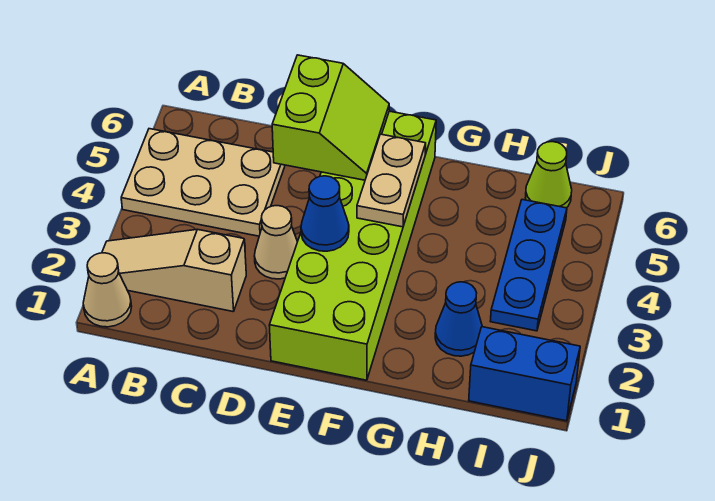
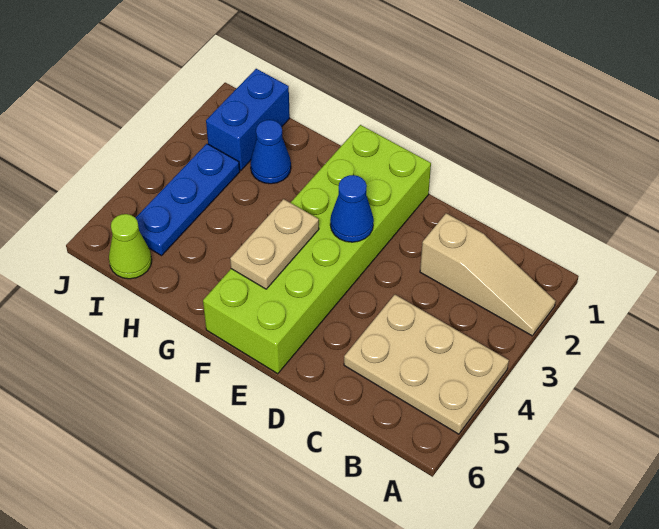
tan cone A1 level 1 -> none
tan cone D3 level 1 -> none
lime slope D5:E6 level 2 top D -> none
blue brick I1:J1 level 1 -> blue brick I1:I2 level 1

